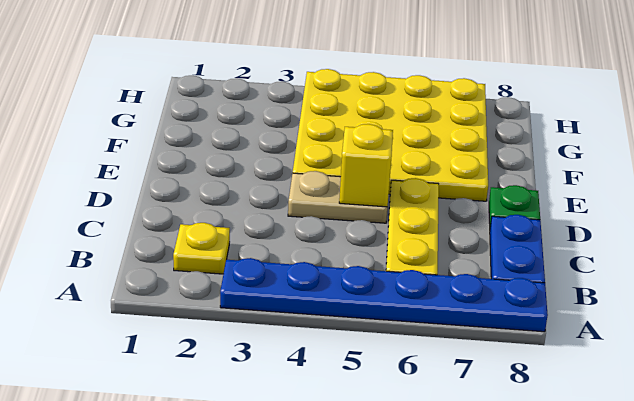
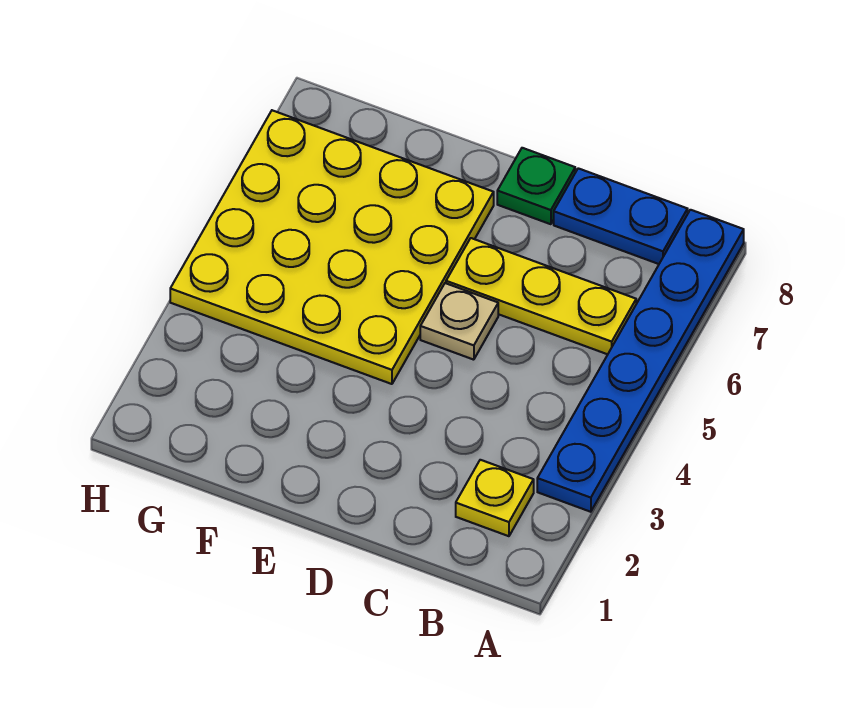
tan plate D4:D5 level 1 -> tan plate D5 level 1
yellow brick D5 level 2 -> none

